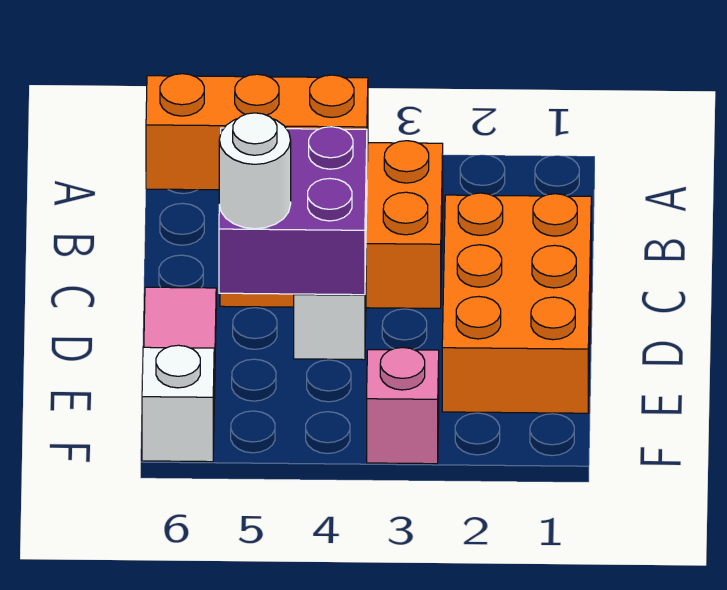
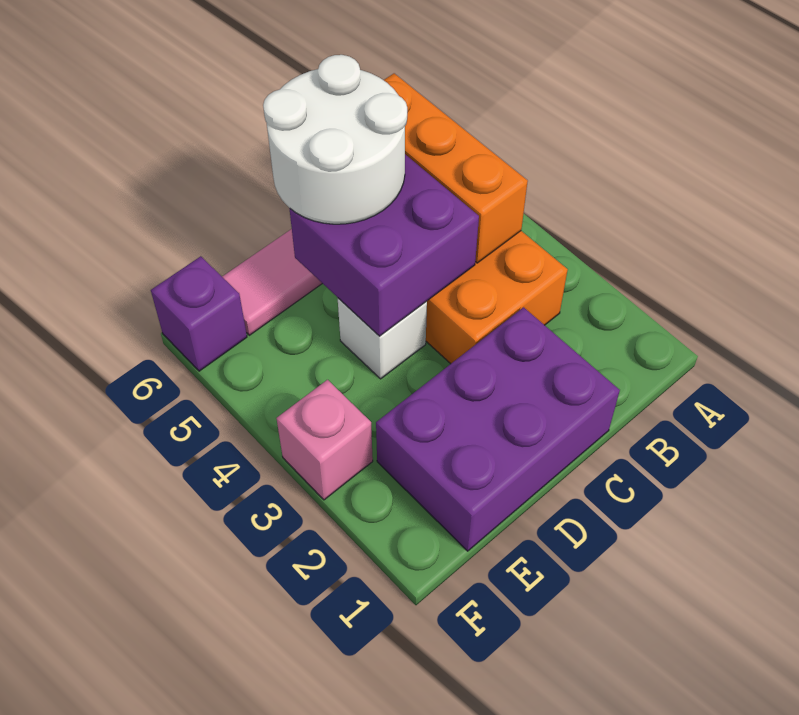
orange brick C1:E2 level 1 -> purple brick C1:E2 level 1
white round brick D5 level 3 -> white round brick C5:D6 level 3
white brick F6 level 1 -> purple brick F6 level 1

